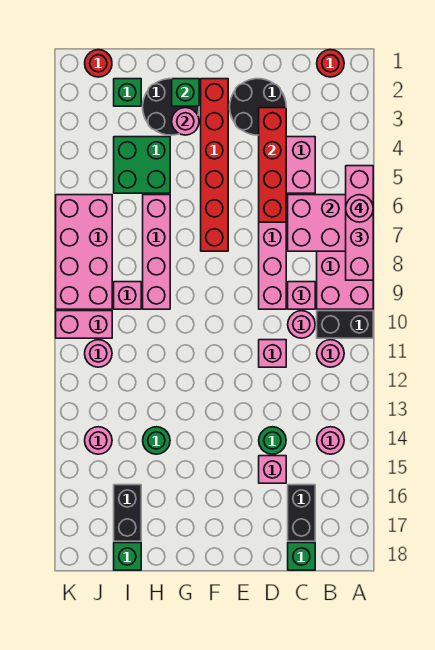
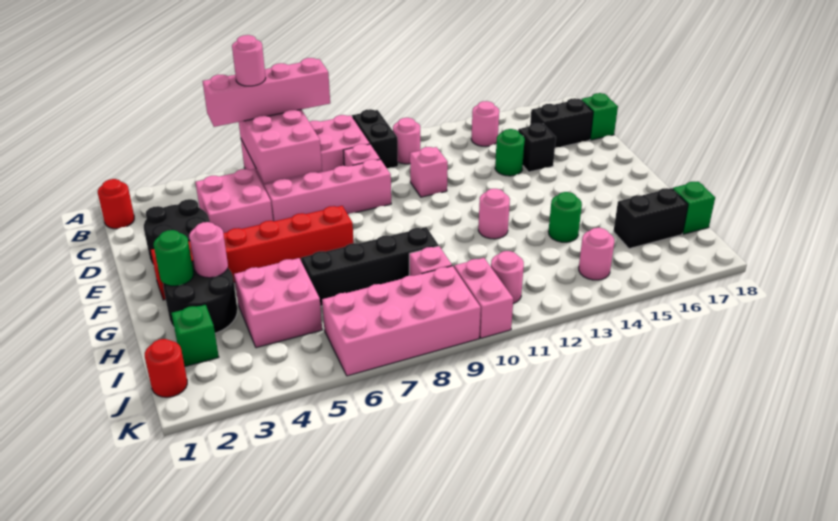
pink round brick C10 level 1 -> pink round brick G12 level 1
red brick D3:D6 level 2 -> none
pink brick D15 level 1 -> black brick D15 level 1
green brick G2 level 2 -> green round brick G2 level 2
green brick H4:I5 level 1 -> pink brick H4:I5 level 1
pink brick H6:H9 level 1 -> black brick H6:H9 level 1

